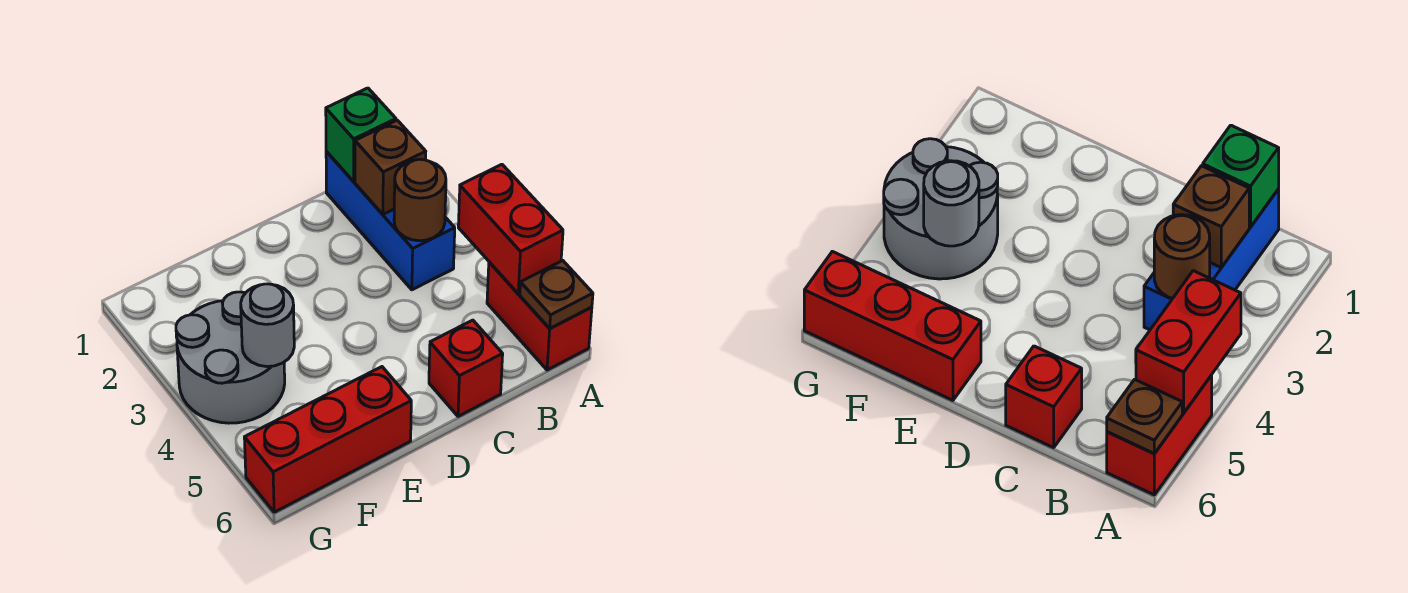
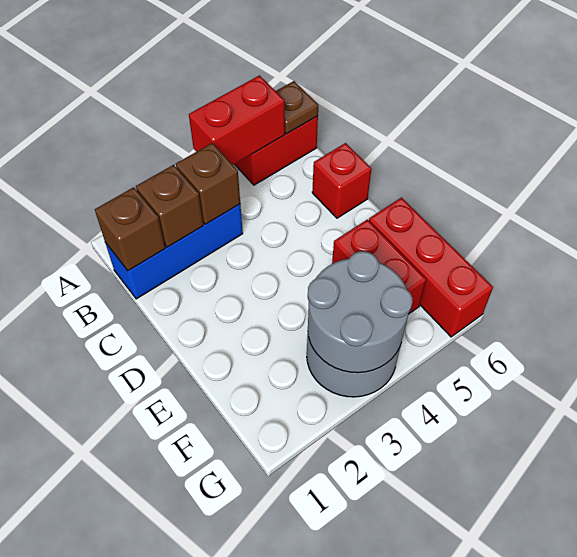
green brick B1 level 2 -> brown brick B1 level 2
brown round brick B3 level 2 -> brown brick B3 level 2
none -> red brick E5:F5 level 1
grey round brick F4 level 2 -> grey round brick F3:G4 level 2

